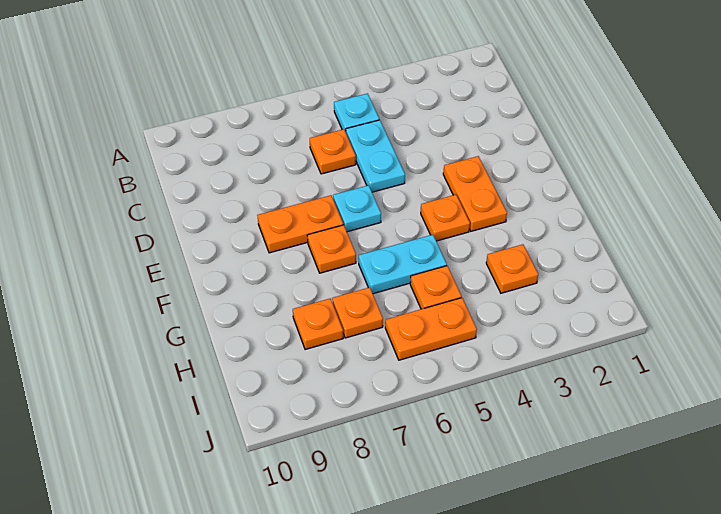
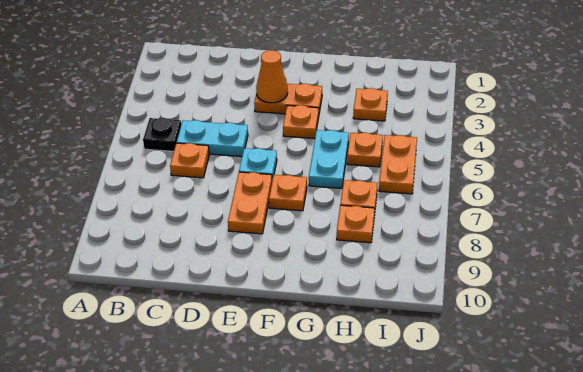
cyan plate B5 level 1 -> black plate B5 level 1
none -> orange cone E3 level 2

